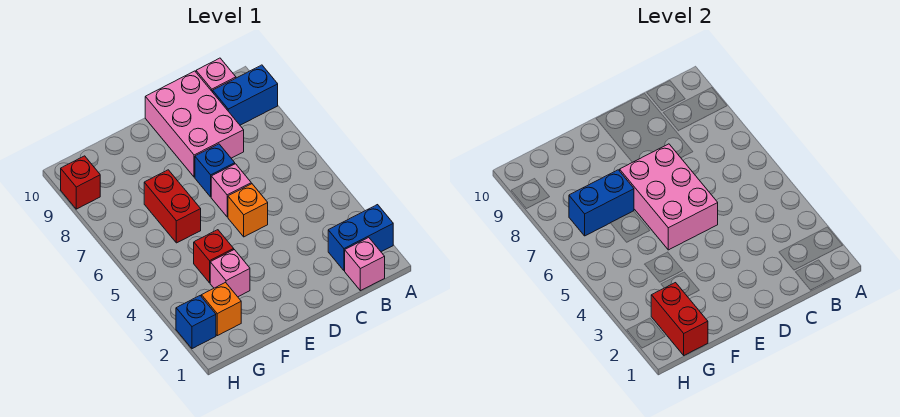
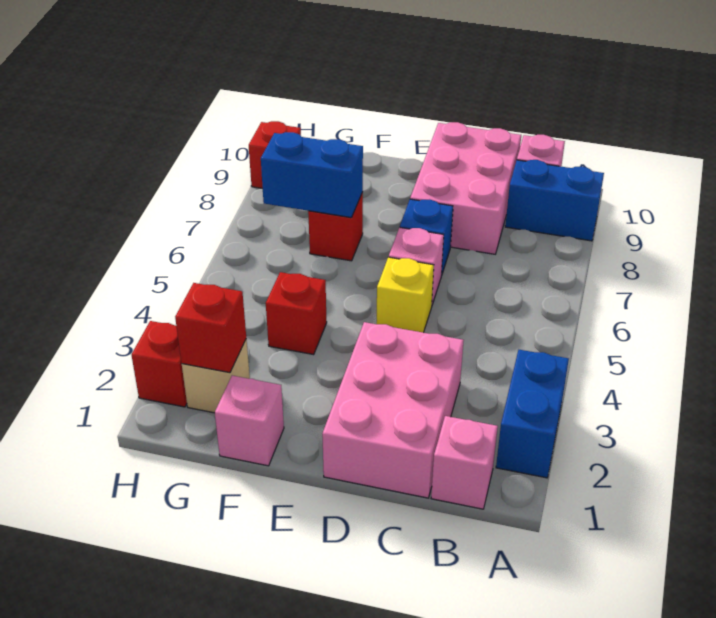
blue brick A2:B2 level 1 -> blue brick A2:A3 level 1
orange brick D5 level 1 -> yellow brick D5 level 1
pink brick D5:E7 level 2 -> pink brick C1:D3 level 1
pink brick F3 level 1 -> pink brick F1 level 1
red brick F6:F7 level 1 -> red brick F7 level 1
red brick G1:G2 level 2 -> red brick G2 level 2
orange brick G2 level 1 -> tan brick G2 level 1
blue brick H2 level 1 -> red brick H2 level 1

